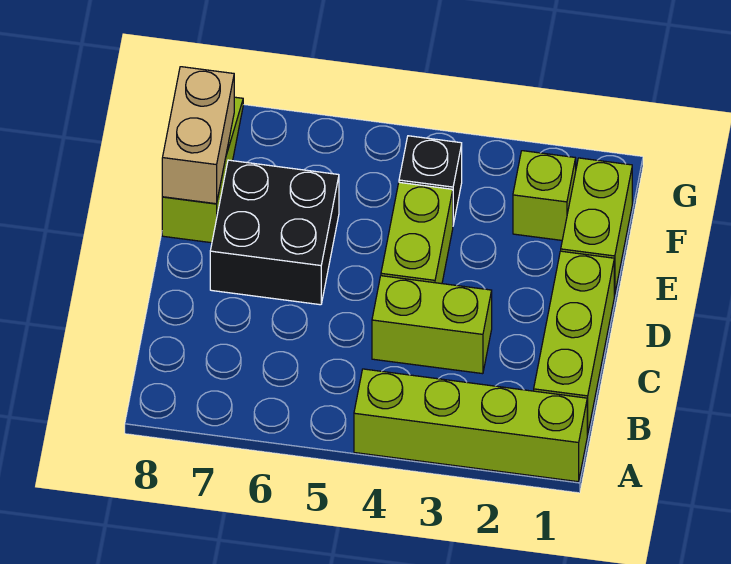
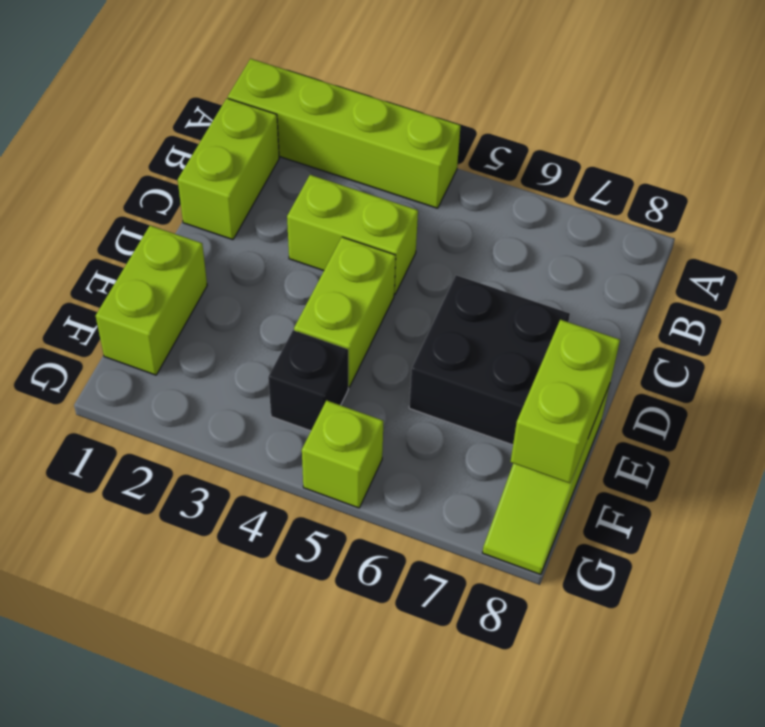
lime brick B1:D1 level 1 -> lime brick B1:C1 level 1
tan brick E8:F8 level 2 -> lime brick E8:F8 level 2
lime brick F2 level 1 -> lime brick G5 level 1

